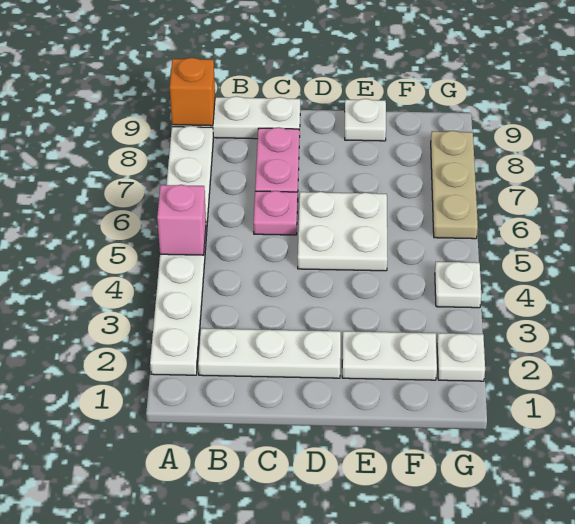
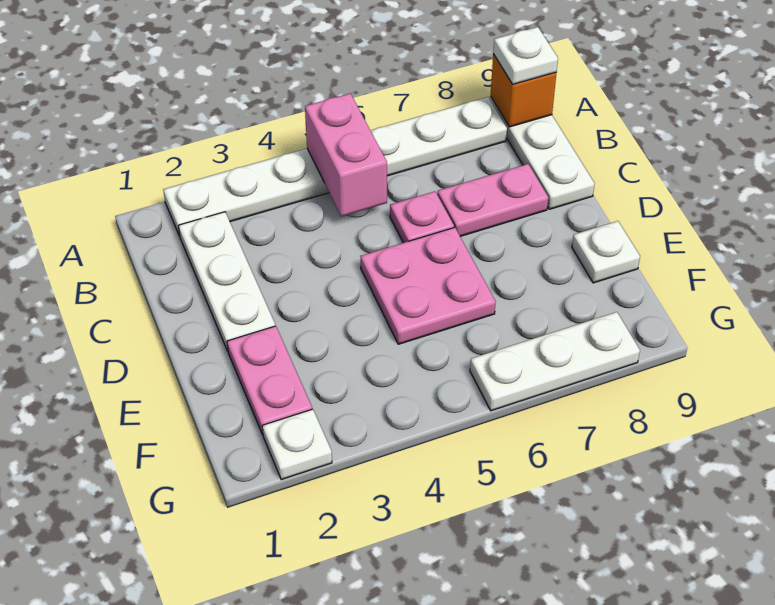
pink brick A5 level 2 -> pink brick A5:B5 level 2
white plate D5:E6 level 1 -> pink plate D5:E6 level 1
white plate E2:F2 level 1 -> pink plate E2:F2 level 1
white plate G4 level 1 -> white plate A9 level 3
tan plate G6:G8 level 1 -> white plate G6:G8 level 1

